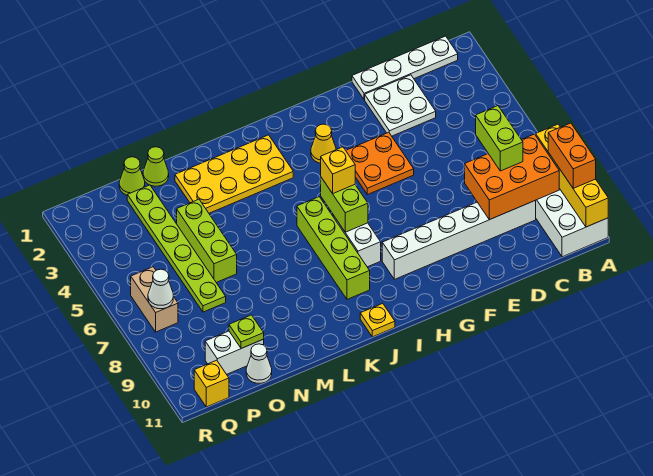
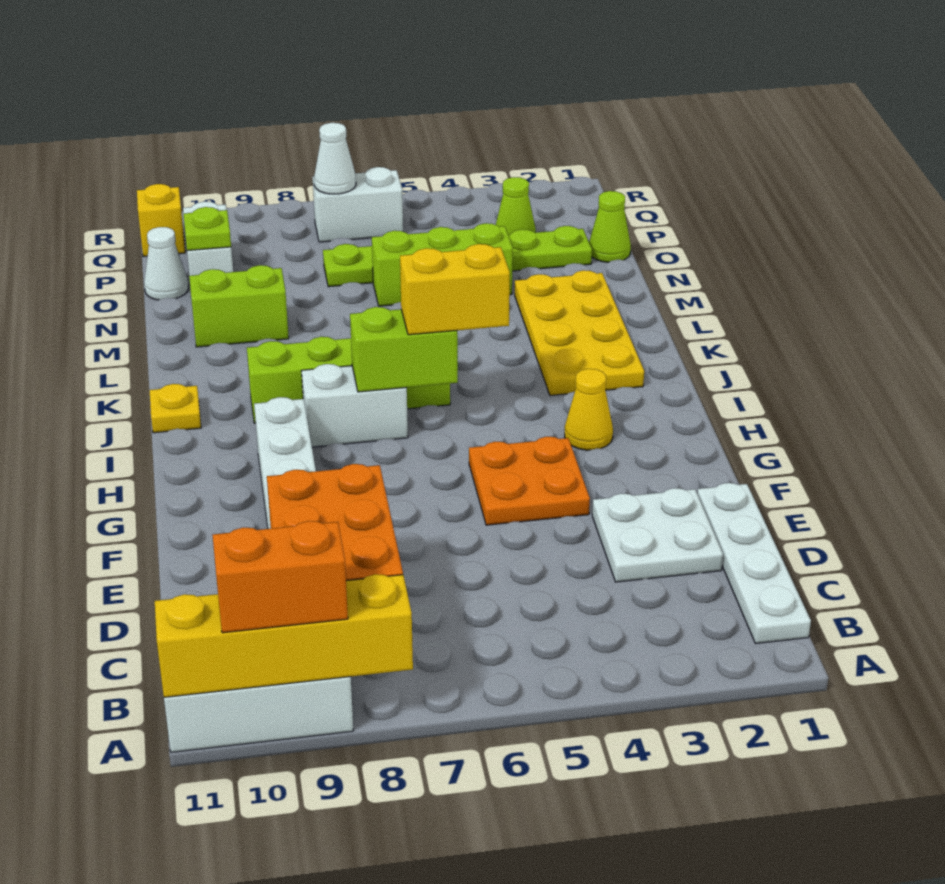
lime brick C7:C8 level 3 -> lime brick M9:M10 level 1
yellow brick I6 level 3 -> yellow brick I5:I6 level 3
lime cone N1 level 1 -> lime cone P3 level 1
tan brick Q6:Q7 level 1 -> white brick Q6:Q7 level 1

